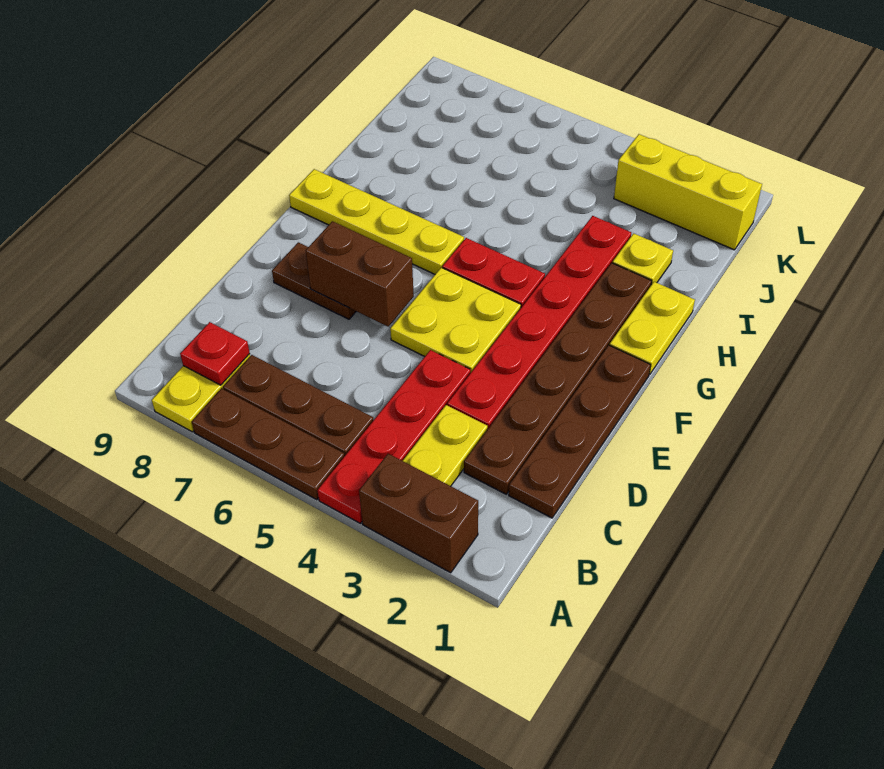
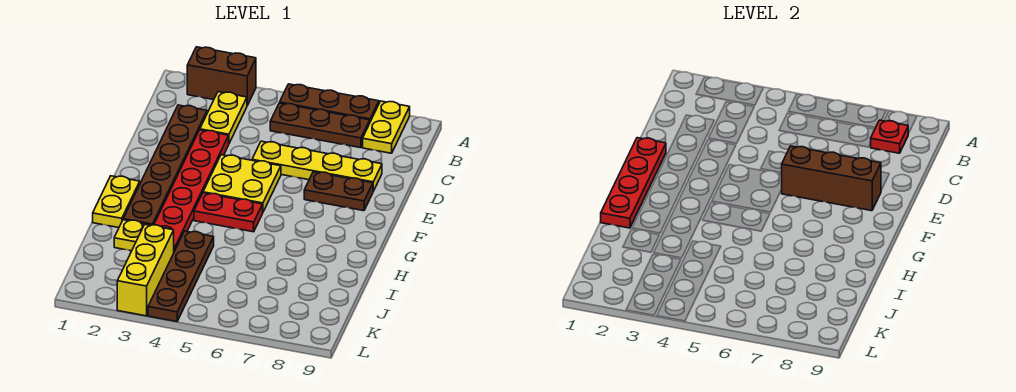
red plate A4:D4 level 1 -> red plate E1:H1 level 2
brown plate C1:F1 level 1 -> brown plate I4:L4 level 1
brown brick E6:E7 level 2 -> brown brick E6:E8 level 2
yellow plate G6:G9 level 1 -> yellow plate D5:D8 level 1
yellow brick K1:K3 level 1 -> yellow brick J3:L3 level 1

